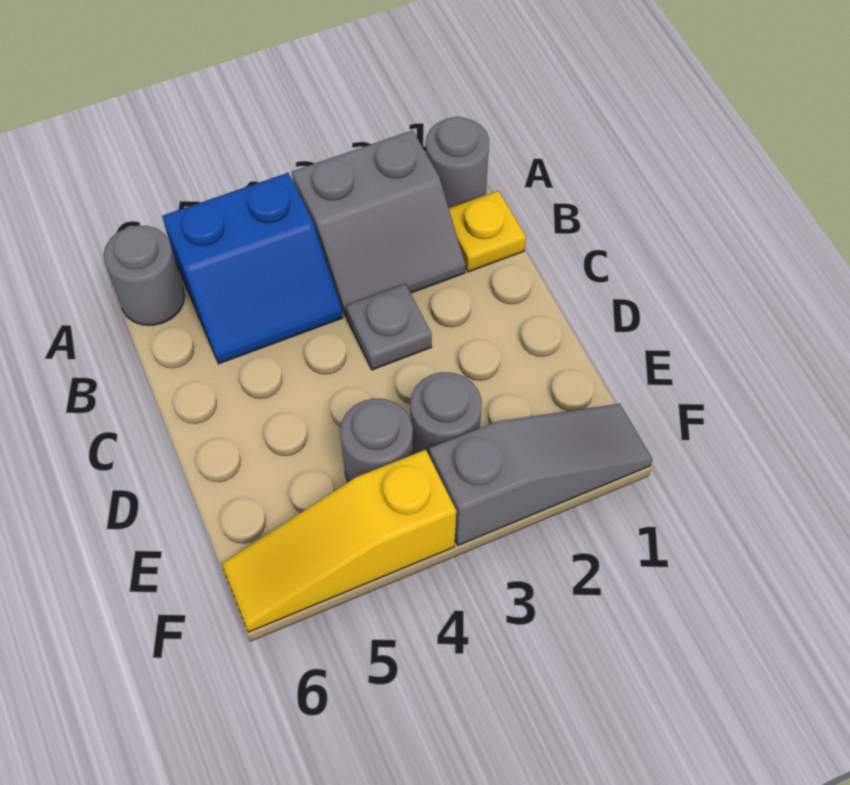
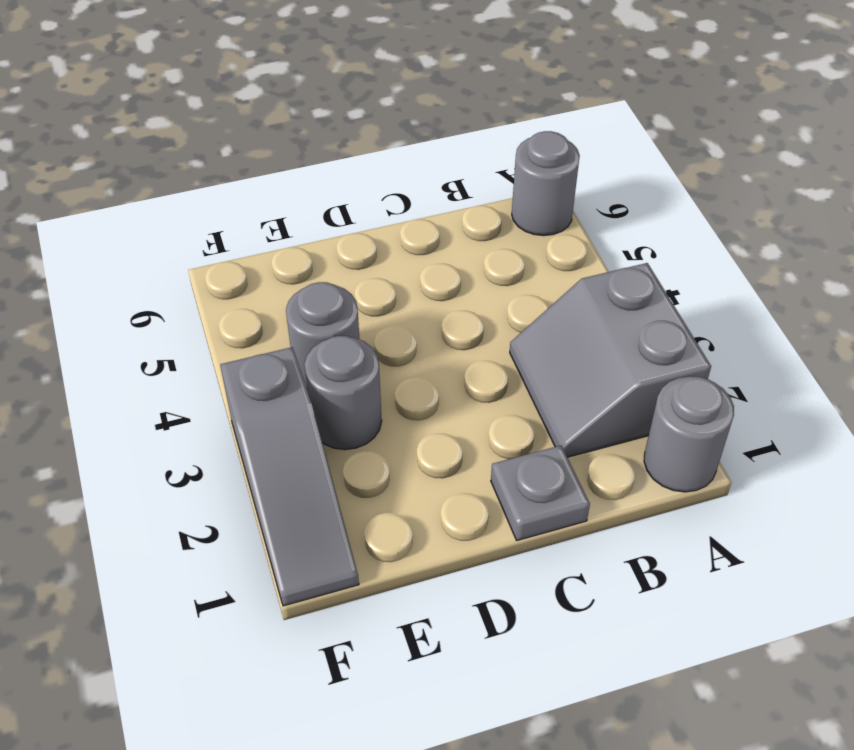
blue slope A4:B5 level 1 top A -> none
yellow plate B1 level 1 -> none
grey plate C3 level 1 -> grey plate C1 level 1
yellow slope F4:F6 level 1 top 4 -> none

